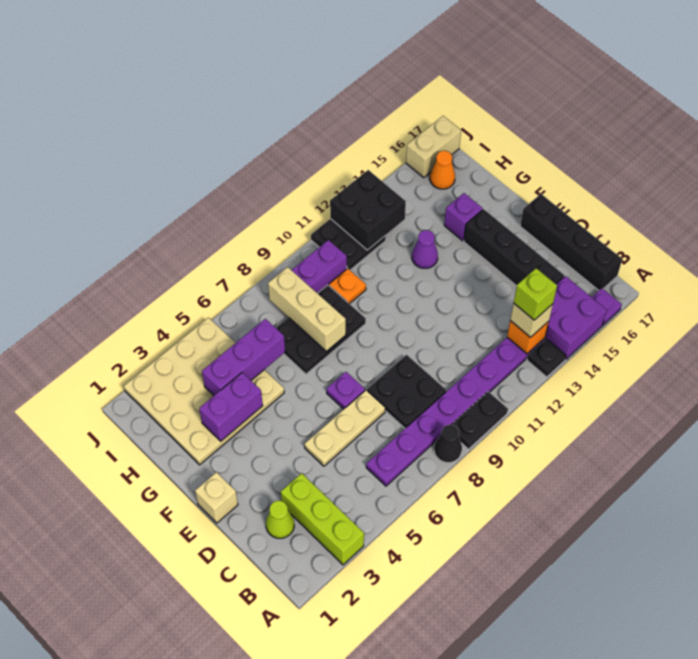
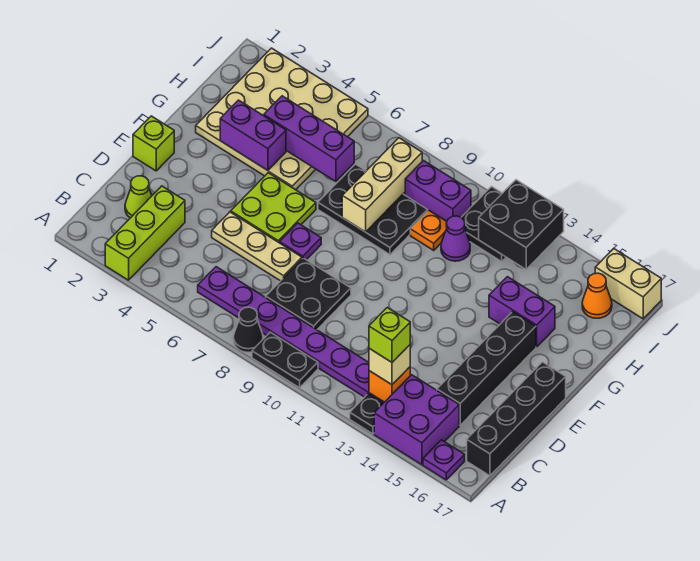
tan brick E1 level 1 -> lime brick E1 level 1
none -> lime plate E5:F6 level 1
purple cone G13 level 1 -> purple cone H11 level 1
purple brick G15 level 1 -> purple brick G14:G15 level 1

